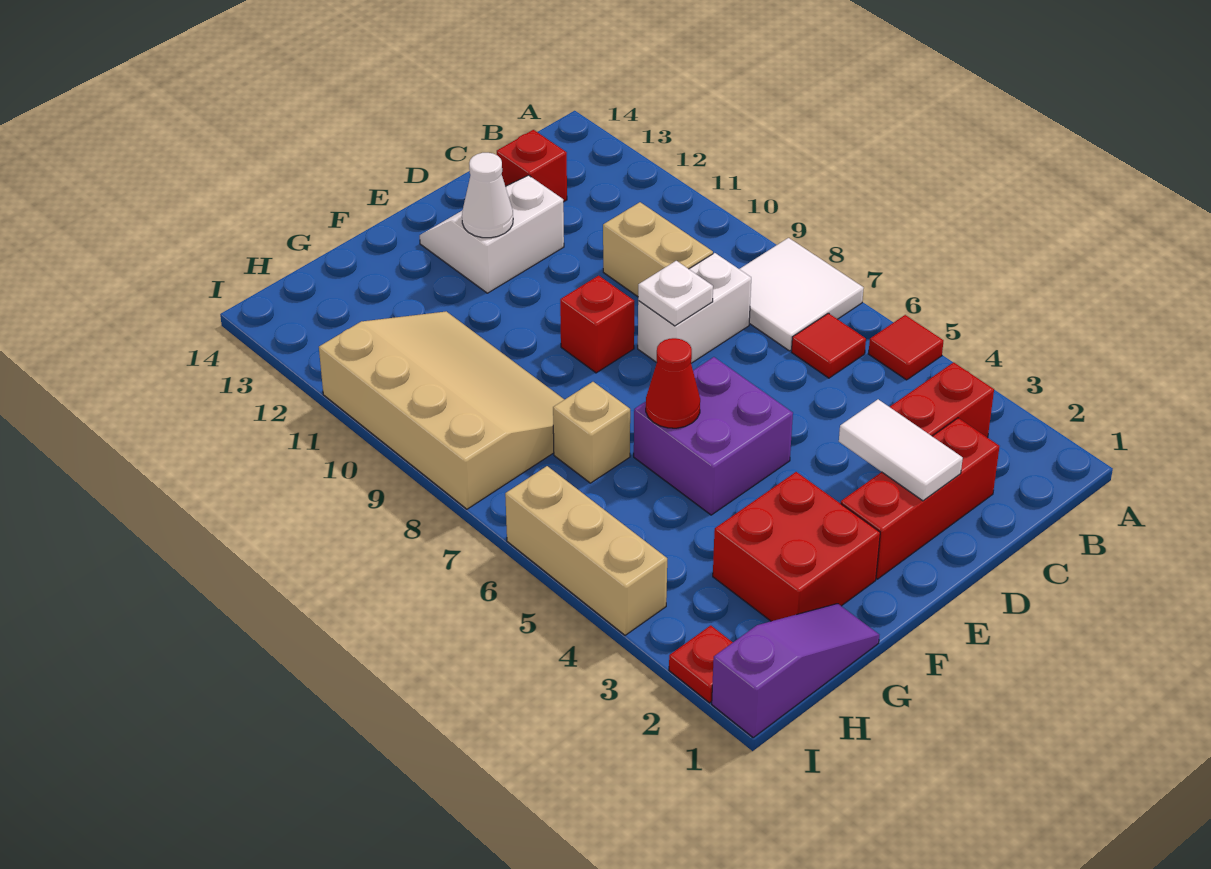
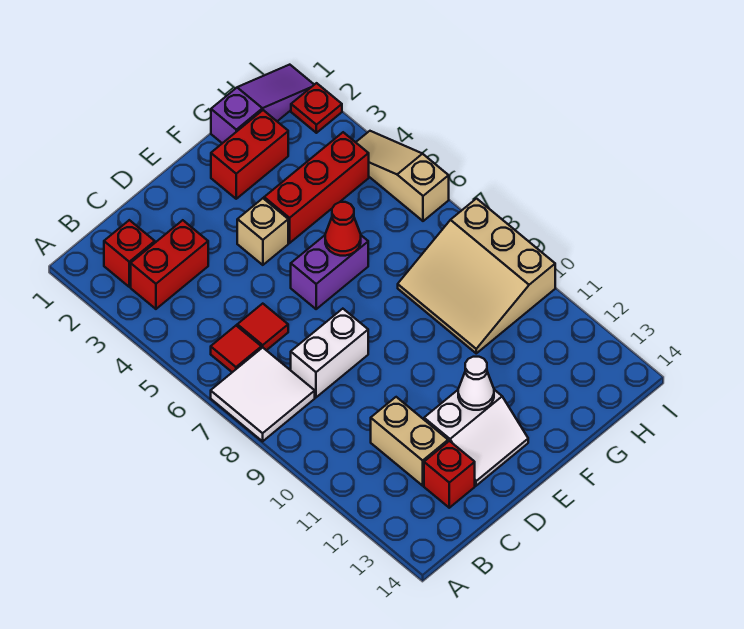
red tile A5 level 1 -> red tile C6 level 1
red brick C2:E2 level 1 -> red brick F4:H4 level 1
tan brick C9:C10 level 1 -> tan brick C11:C12 level 1
white tile D2:D3 level 2 -> none
white plate D8 level 2 -> none
purple brick E5:F6 level 1 -> purple brick E6:F6 level 1
red brick E9 level 1 -> red brick B2 level 1
red brick F2:G3 level 1 -> red brick F2:G2 level 1
purple slope G1:I1 level 1 top I -> purple slope G1:I1 level 1 top G
tan brick G7 level 1 -> tan brick E4 level 1
tan slope G8:I11 level 1 top I -> tan slope G8:I10 level 1 top I
tan brick I4:I6 level 1 -> tan slope I4:I6 level 1 top 6

